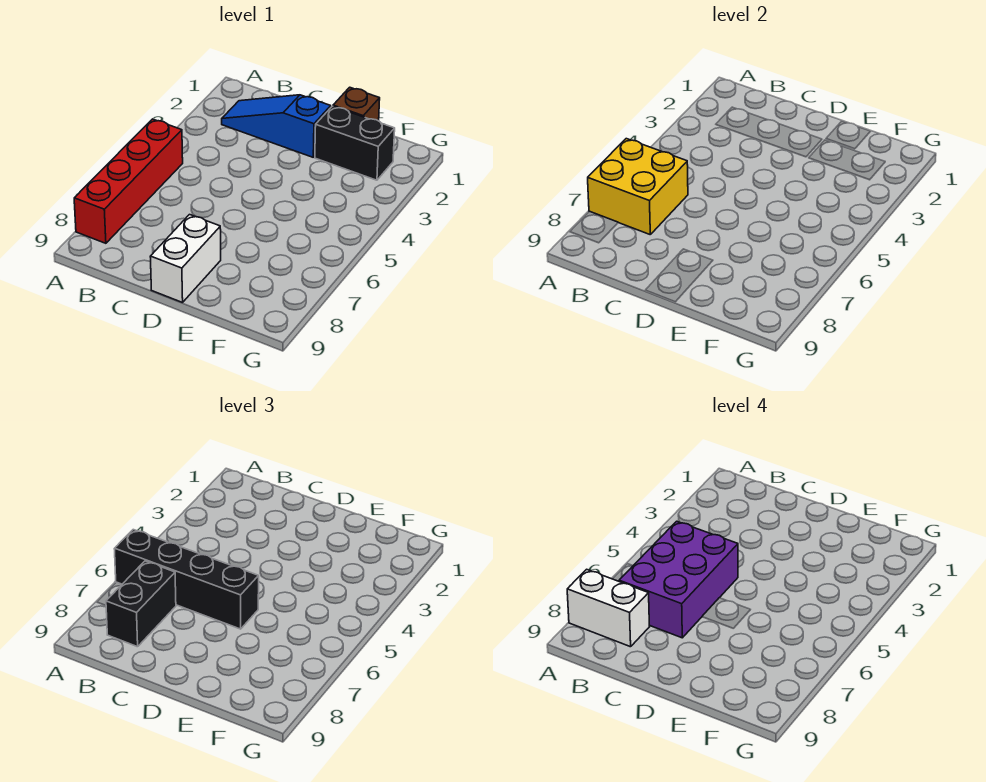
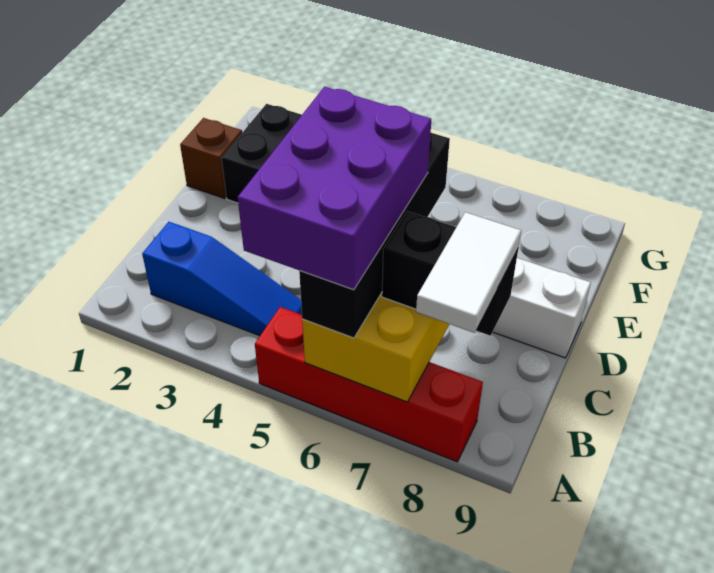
white brick A8:B8 level 4 -> white tile A8:B8 level 4
blue slope B2:D2 level 1 top D -> blue slope B2:B4 level 1 top 2
purple brick B5:C7 level 4 -> purple brick A5:C6 level 4

